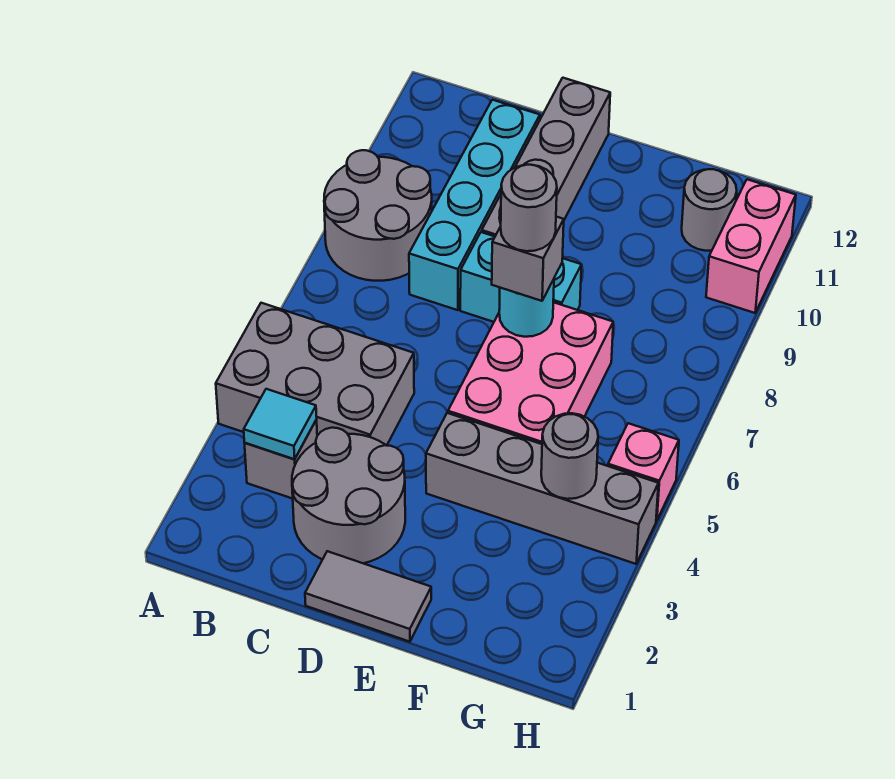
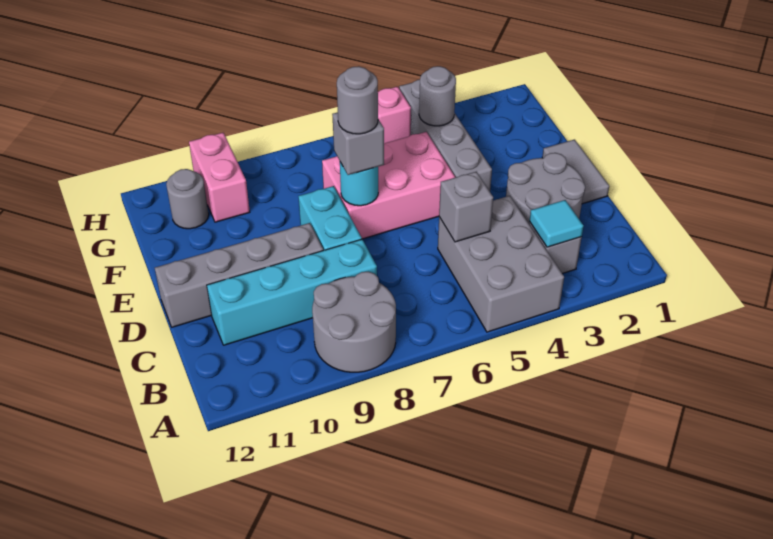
none -> grey brick C5 level 2
pink brick H10:H11 level 1 -> pink brick G10:H10 level 1

